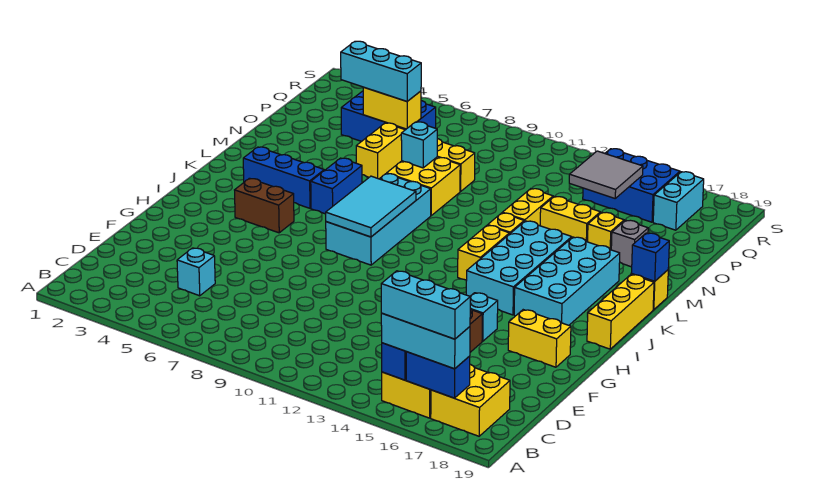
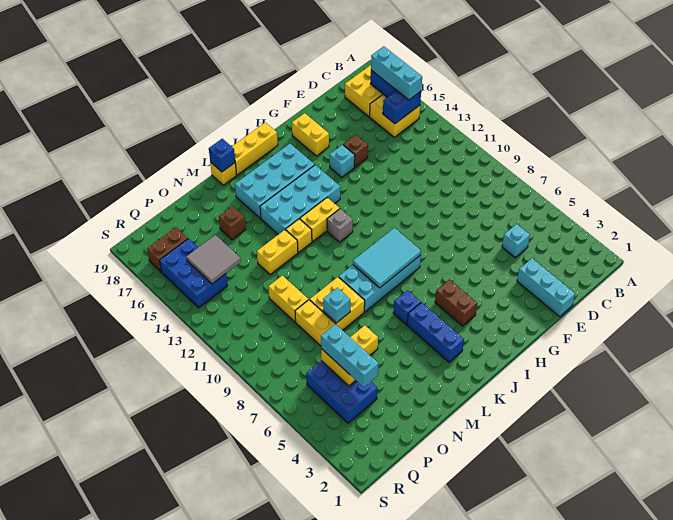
cyan brick B15:B17 level 4 -> cyan brick E1:E3 level 1
blue brick K6:L6 level 1 -> blue brick K6 level 1
yellow brick N14:N15 level 1 -> yellow brick O10:O11 level 1
yellow brick N16 level 1 -> brown brick N16 level 1
grey brick N17 level 1 -> grey brick J12 level 1
cyan brick Q17:R17 level 1 -> brown brick Q17:R17 level 1

